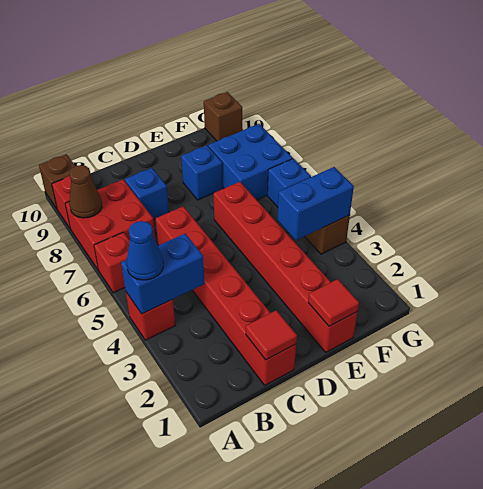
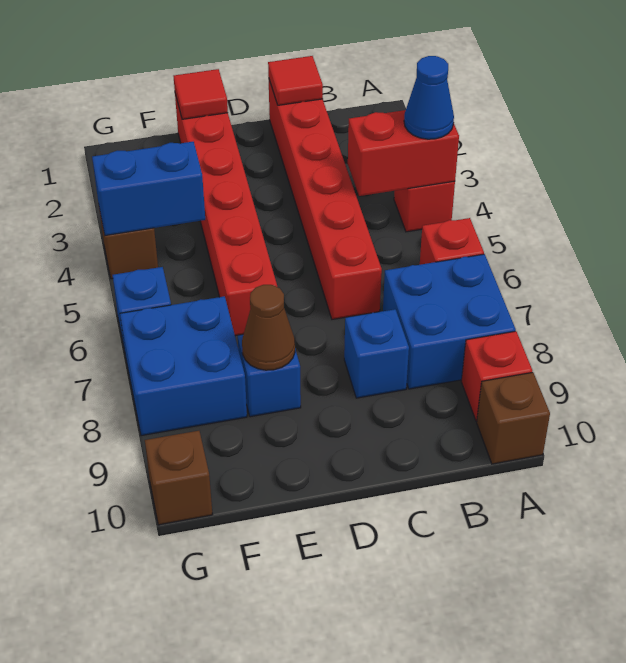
blue brick A4:B4 level 2 -> red brick A4:B4 level 2
red brick A7:B8 level 1 -> blue brick A7:B8 level 1
brown cone A8 level 2 -> brown cone E8 level 2

